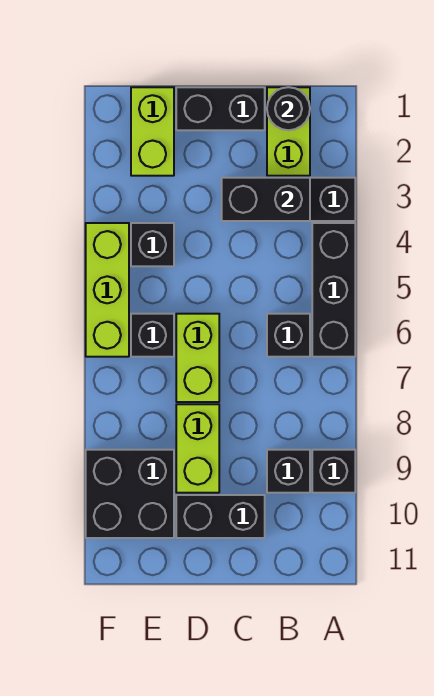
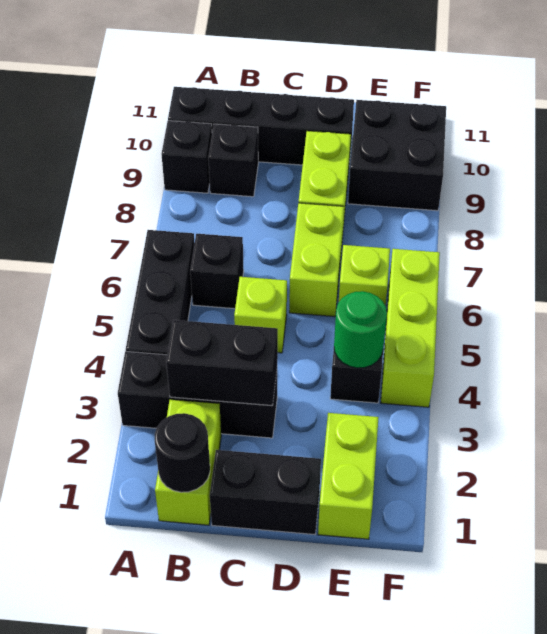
none -> lime brick C5 level 1
black brick C10:D10 level 1 -> black brick A10:D10 level 1
none -> green round brick E4 level 2
black brick E6 level 1 -> lime brick E6 level 1

